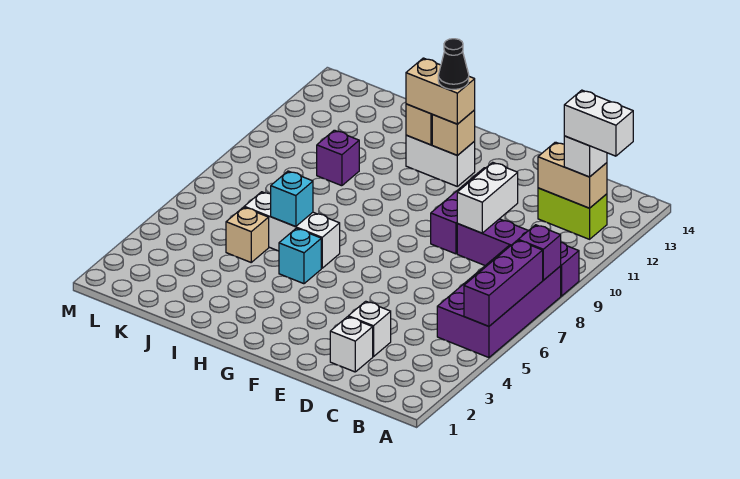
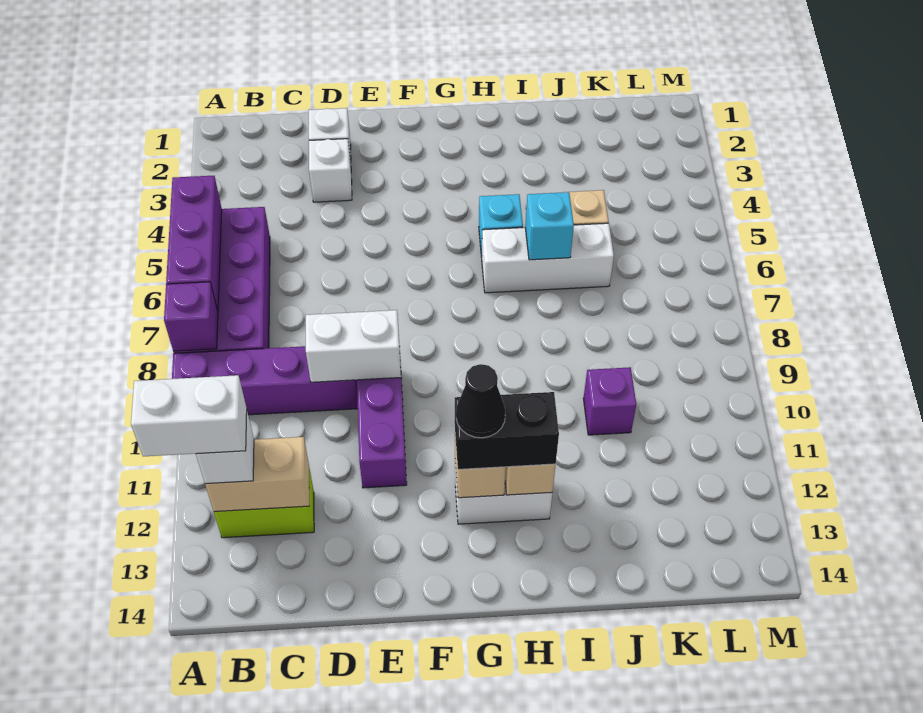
white brick D9:D10 level 2 -> white brick D9:E9 level 2
tan brick G12:H12 level 3 -> black brick G12:H12 level 3

